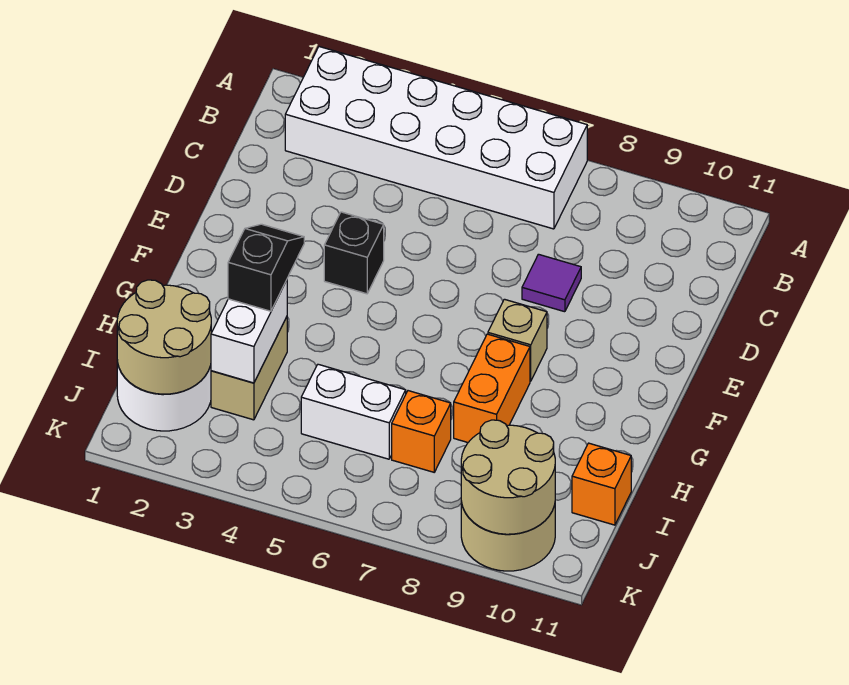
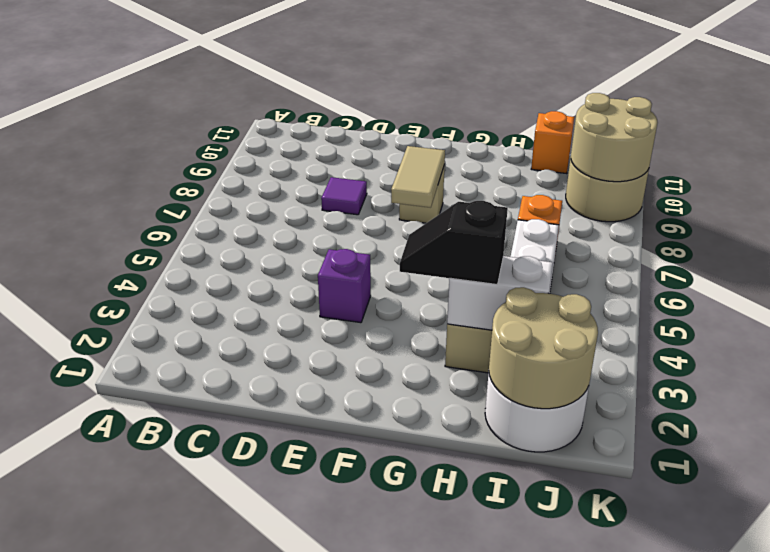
white brick A2:B7 level 1 -> none
black brick E4 level 1 -> purple brick E4 level 1
none -> tan tile F7:F8 level 2
orange brick G8:H8 level 1 -> none

